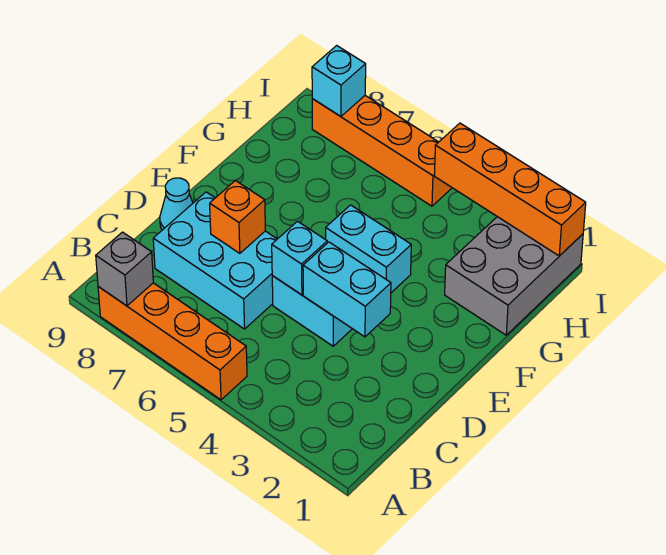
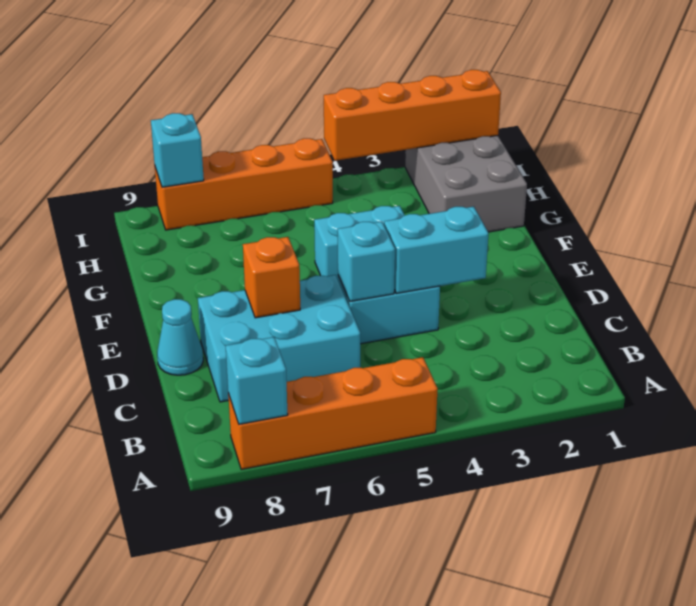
grey brick A8 level 2 -> cyan brick A8 level 2

